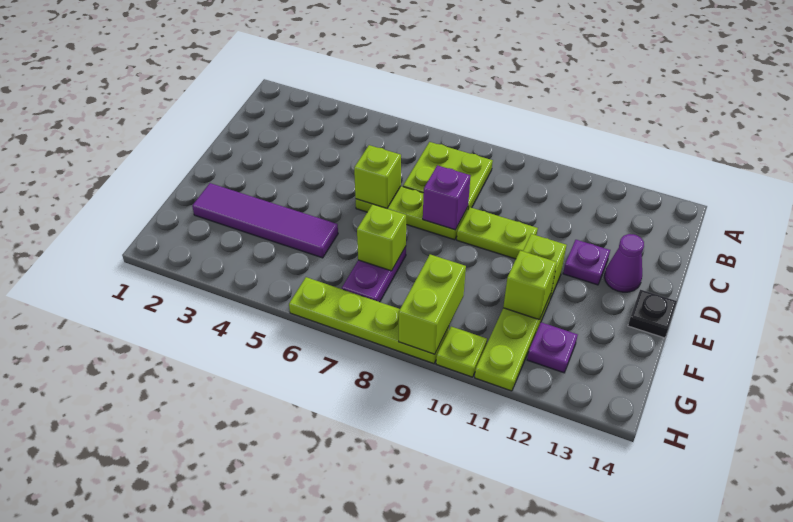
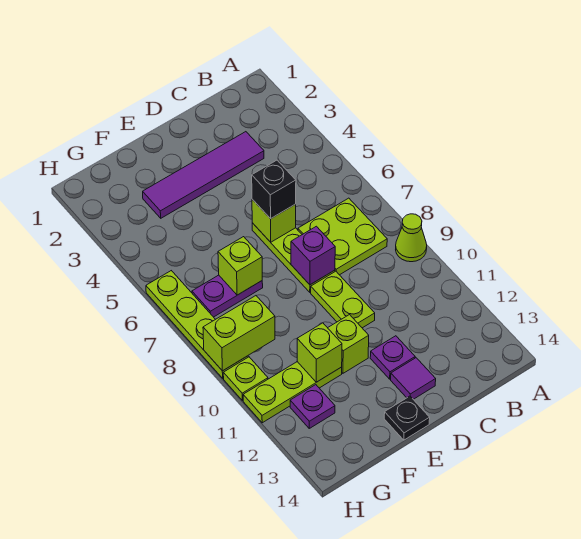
none -> lime cone A9 level 1
none -> black brick D6 level 3
purple cone D13 level 1 -> purple tile D13 level 1
purple tile F2:F5 level 1 -> purple tile C3:F3 level 1

